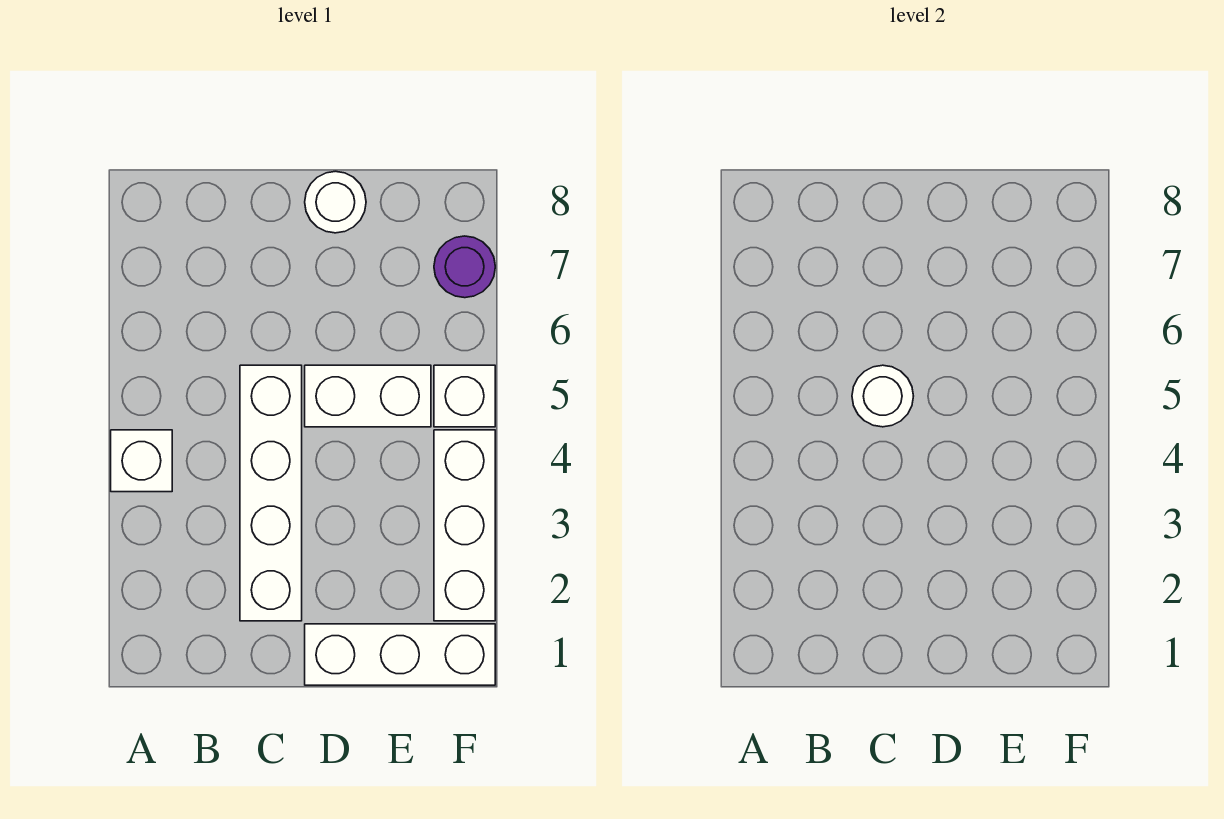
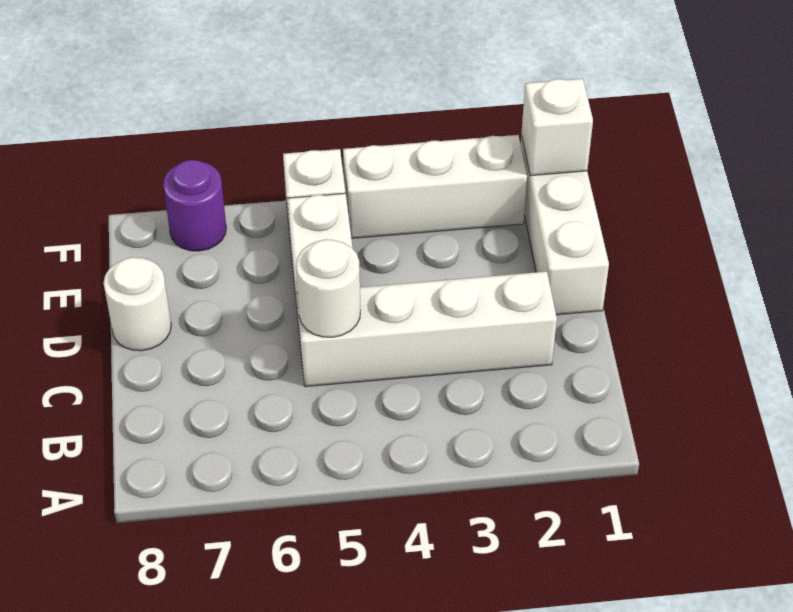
white brick A4 level 1 -> white brick F1 level 2

